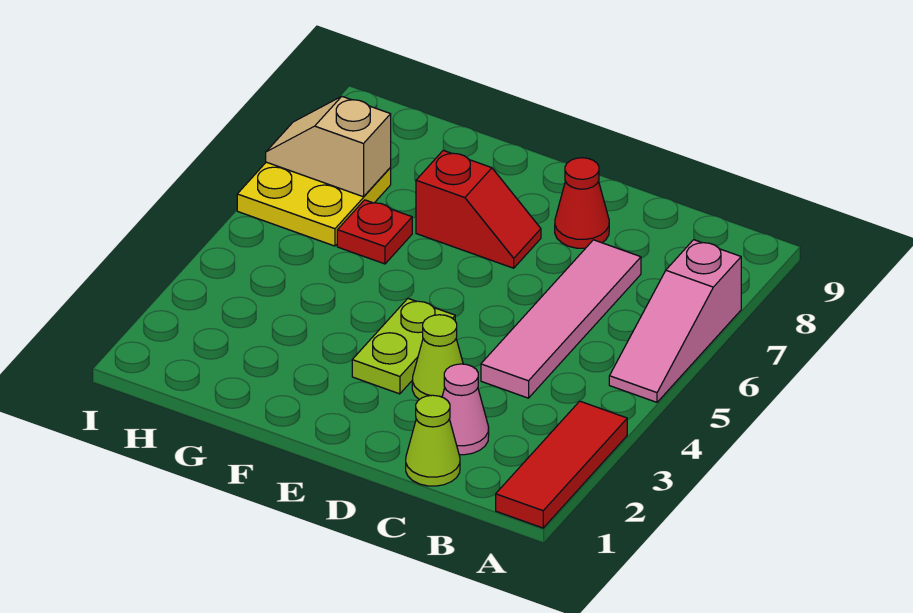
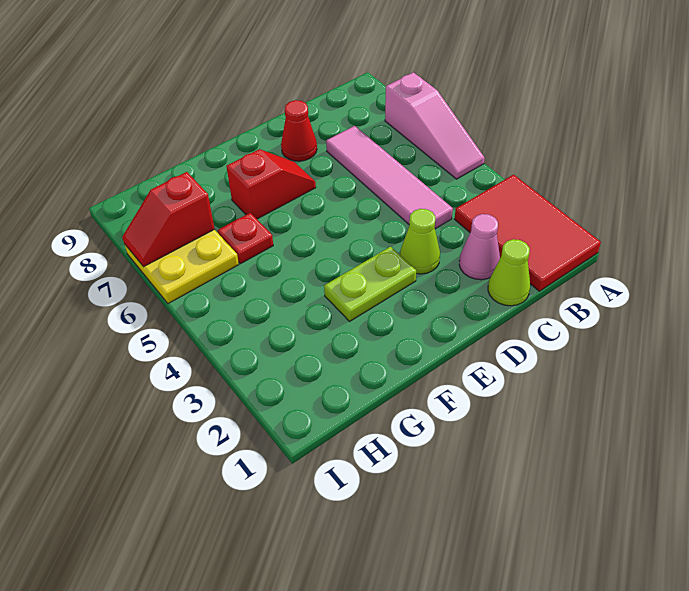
red tile A1:A3 level 1 -> red tile A1:B3 level 1
lime plate E3:E4 level 1 -> lime plate E3:F3 level 1
tan slope H7:I7 level 2 top H -> red slope H7:I7 level 2 top H

